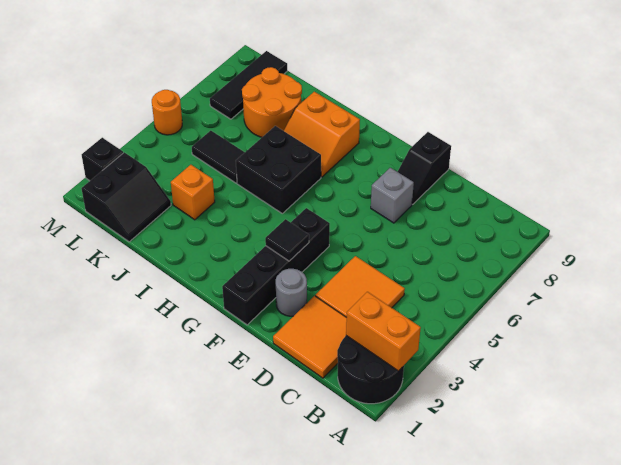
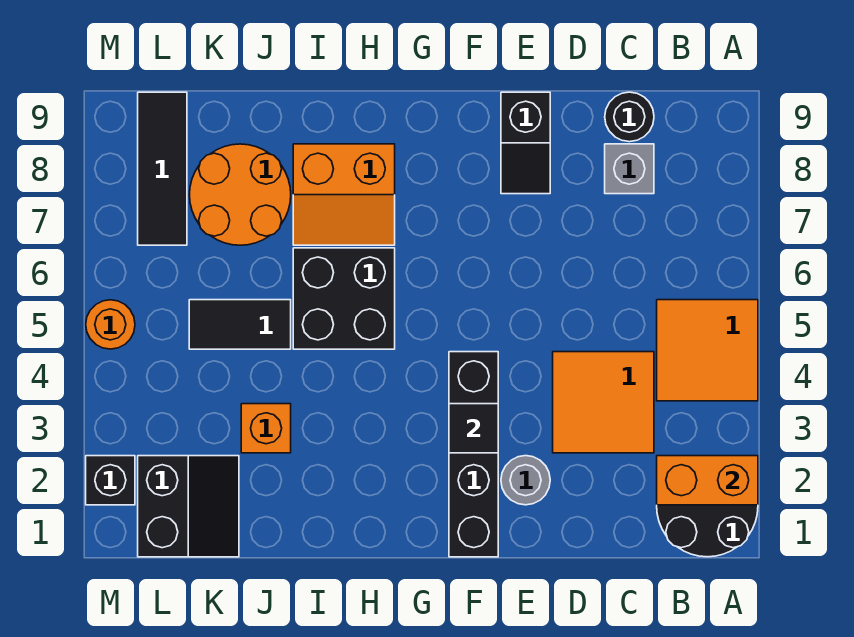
orange tile C1:D2 level 1 -> orange tile A4:B5 level 1
none -> black round brick C9 level 1
grey brick E7 level 1 -> grey brick C8 level 1

